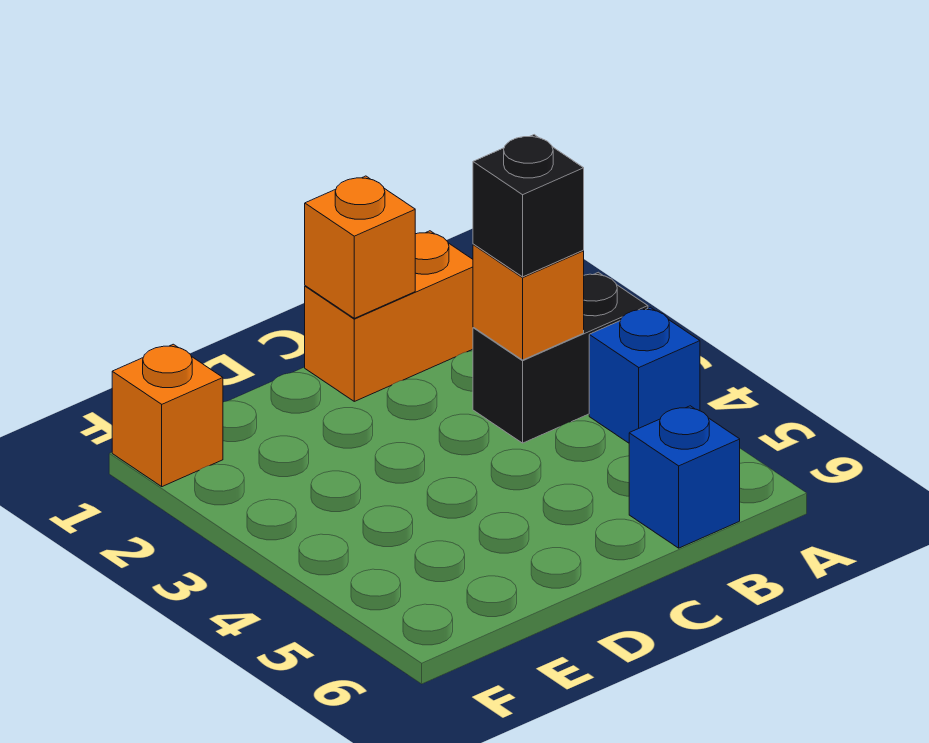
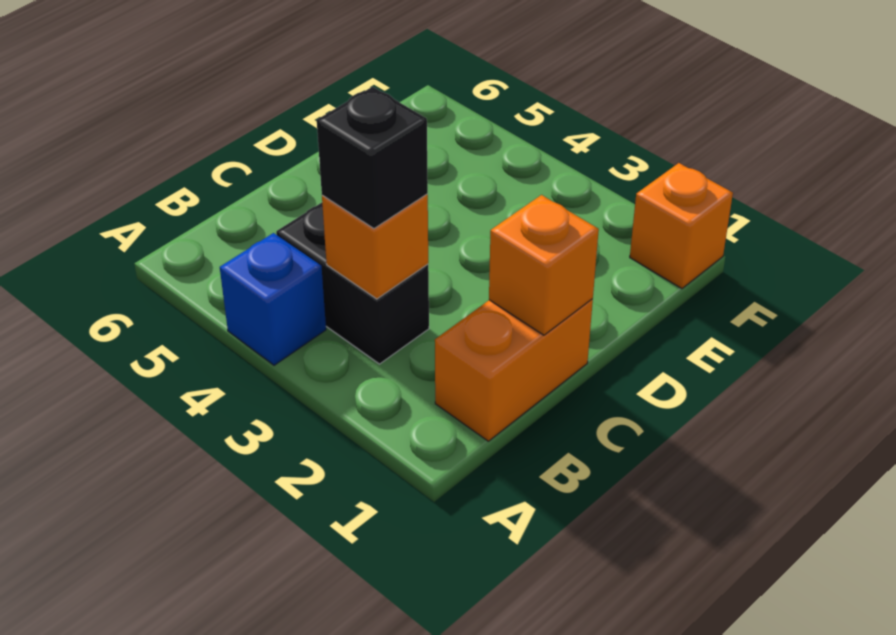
black brick A3:B3 level 1 -> black brick B3:B4 level 1
blue brick B6 level 1 -> none

